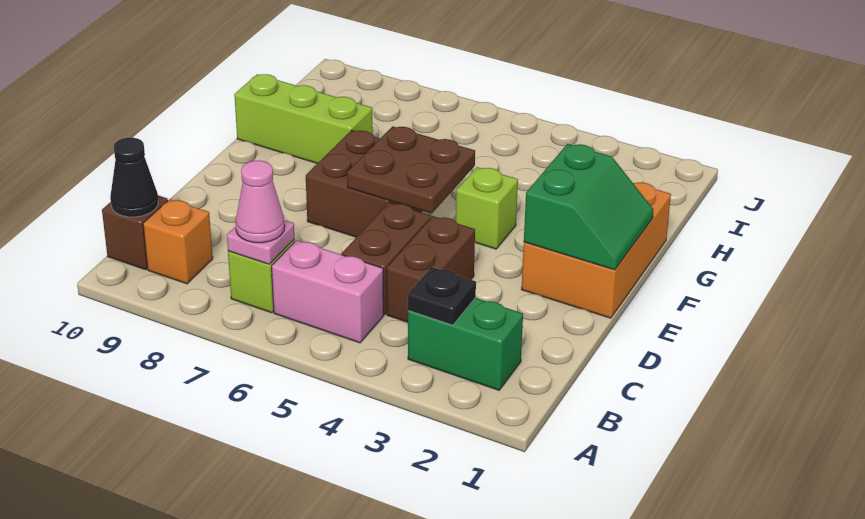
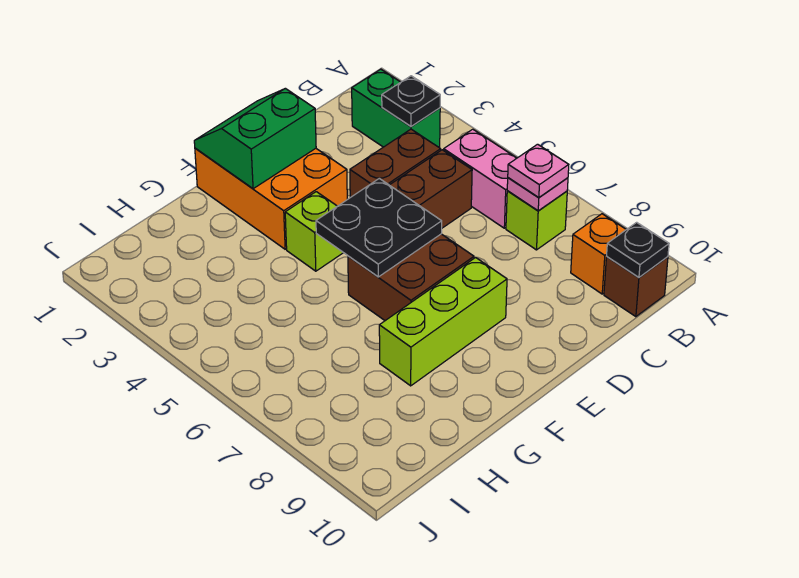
pink cone B7 level 3 -> pink plate B7 level 3
black cone B10 level 2 -> black plate B10 level 2
orange brick E1:G2 level 1 -> orange brick E1:F3 level 1
brown plate E5:F6 level 2 -> black plate E5:F6 level 2
lime brick G8:G10 level 1 -> lime brick E8:G8 level 1

